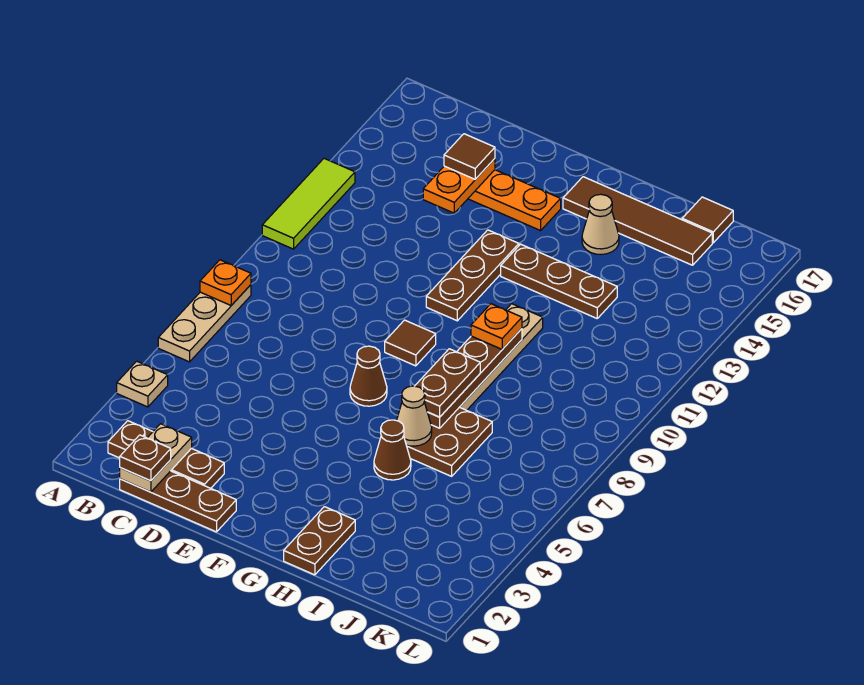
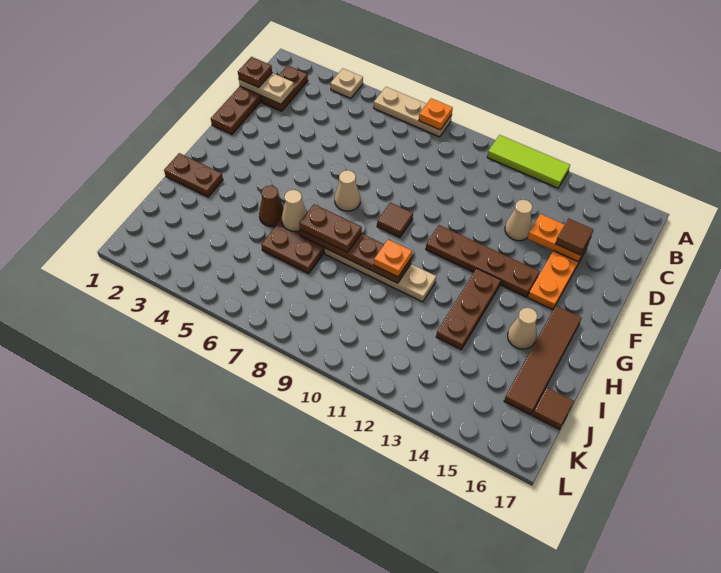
brown plate B2:D2 level 1 -> brown plate B2:C2 level 1
none -> tan cone D13 level 1
brown cone F7 level 1 -> tan cone F7 level 1
brown plate F11:F13 level 1 -> brown plate F11:F14 level 1

